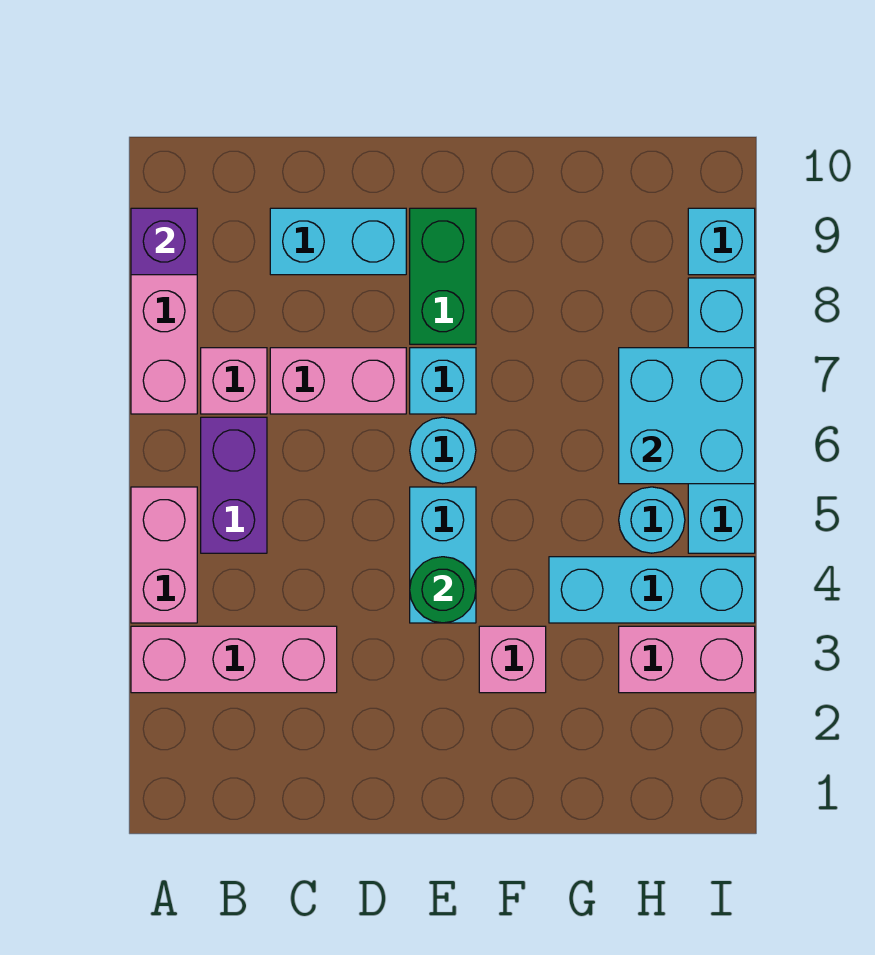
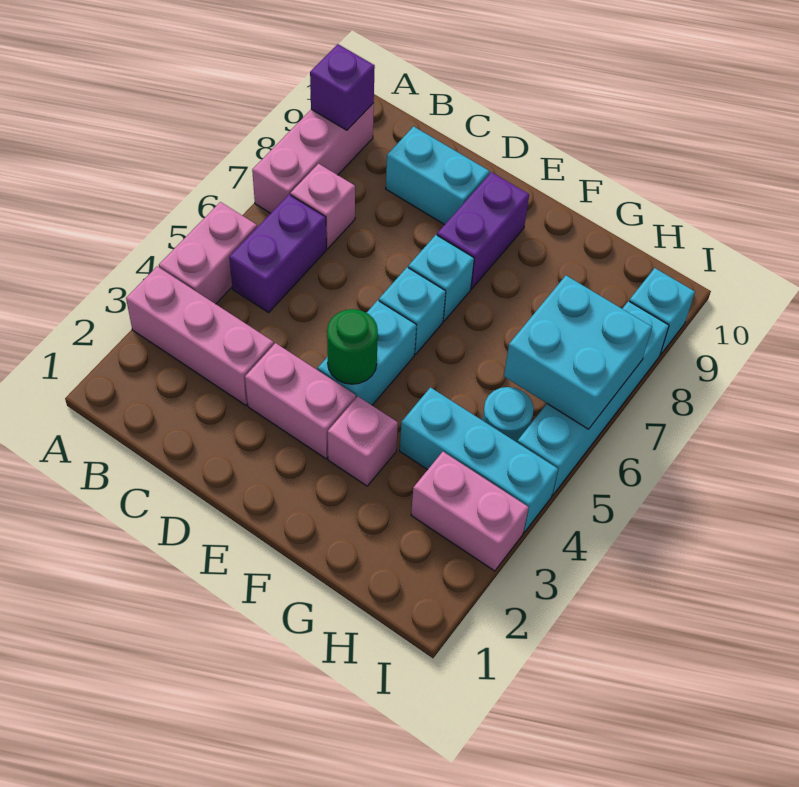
pink brick C7:D7 level 1 -> pink brick D3:E3 level 1
cyan round brick E6 level 1 -> cyan brick E6 level 1
green brick E8:E9 level 1 -> purple brick E8:E9 level 1

